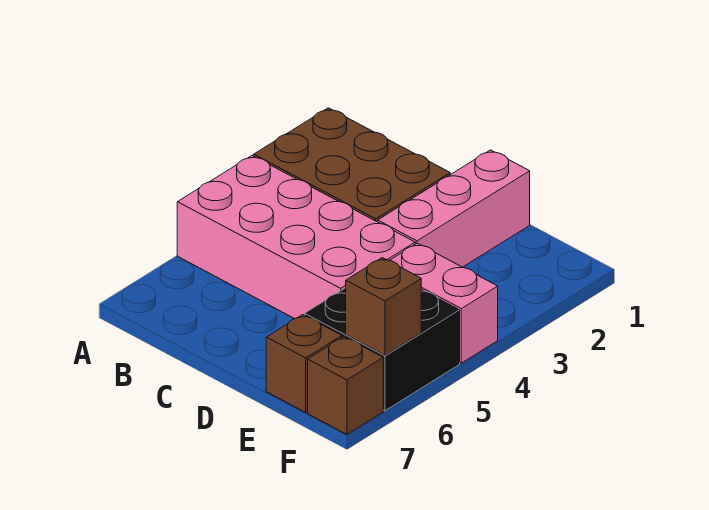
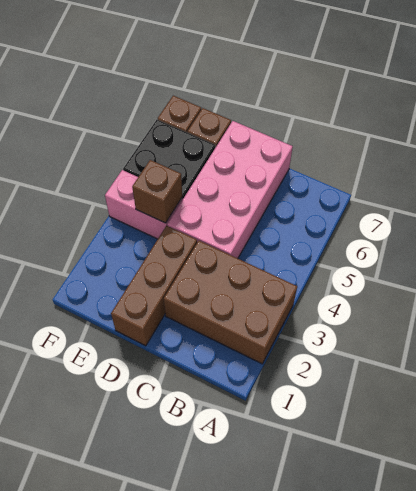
pink brick A4:D5 level 1 -> pink brick C4:D7 level 1
pink brick D1:D3 level 1 -> brown brick D1:D3 level 1
brown brick F6 level 2 -> brown brick E4 level 2

